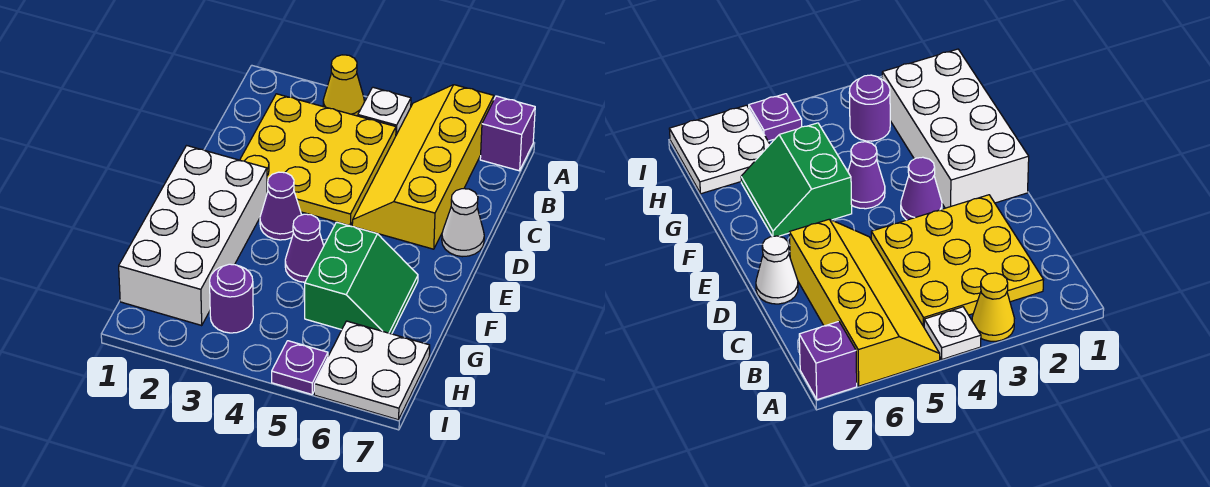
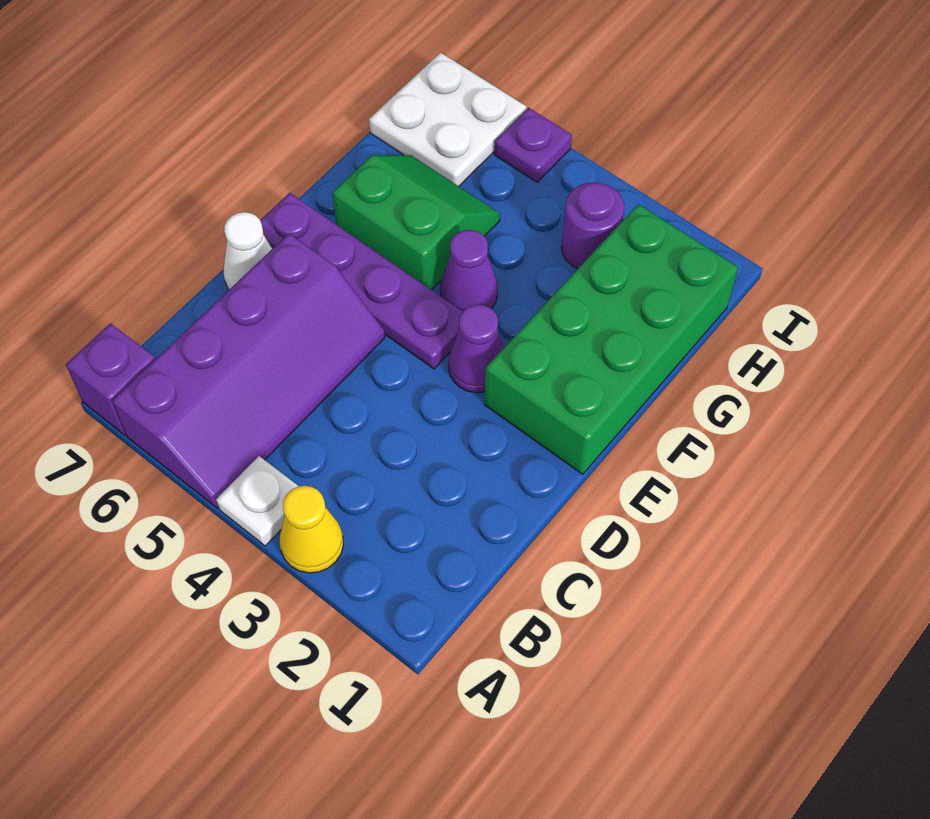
yellow slope A5:D6 level 1 top 6 -> purple slope A5:D6 level 1 top 6
yellow plate B2:D4 level 1 -> none
white brick E1:H2 level 1 -> green brick E1:H2 level 1
none -> purple plate E4:E7 level 1
green slope F5:G6 level 1 top 5 -> green slope F5:G6 level 1 top F

